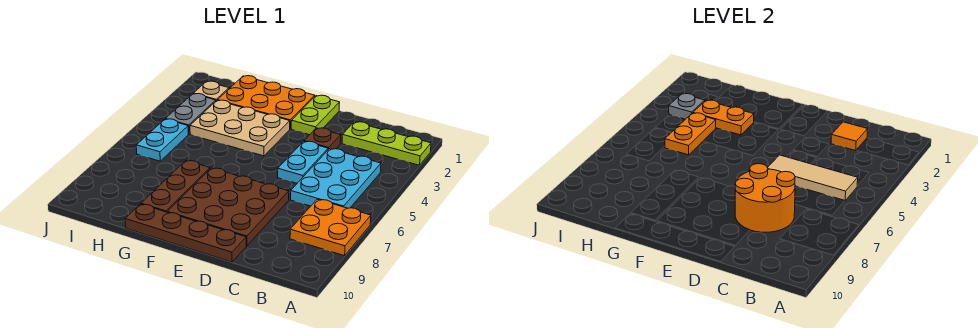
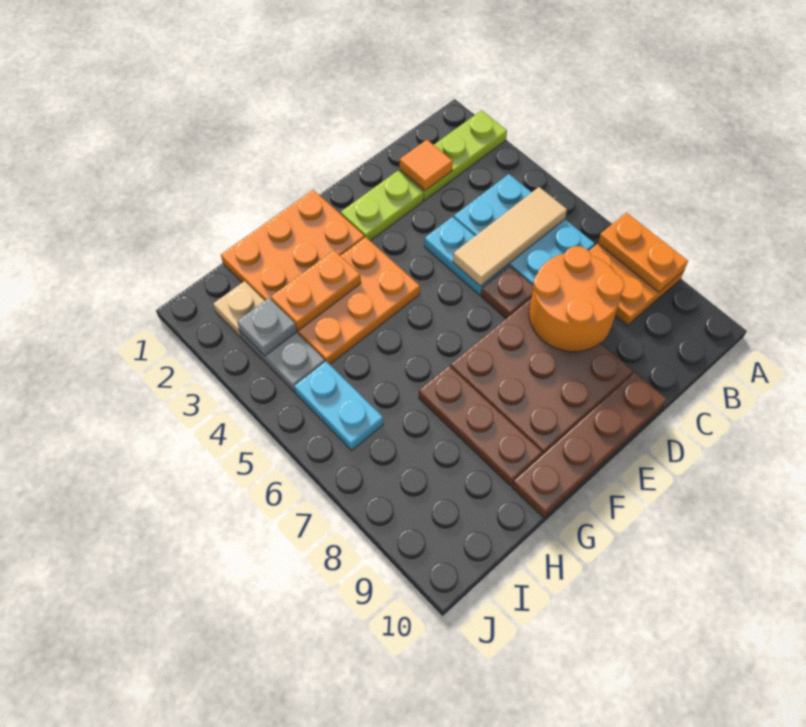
brown plate D3 level 1 -> brown plate D6 level 1
lime plate E1:E2 level 1 -> lime plate D2:E2 level 1
tan plate F3:H4 level 1 -> orange plate F3:H4 level 1
orange plate H4:H5 level 2 -> orange plate A7:A8 level 2

